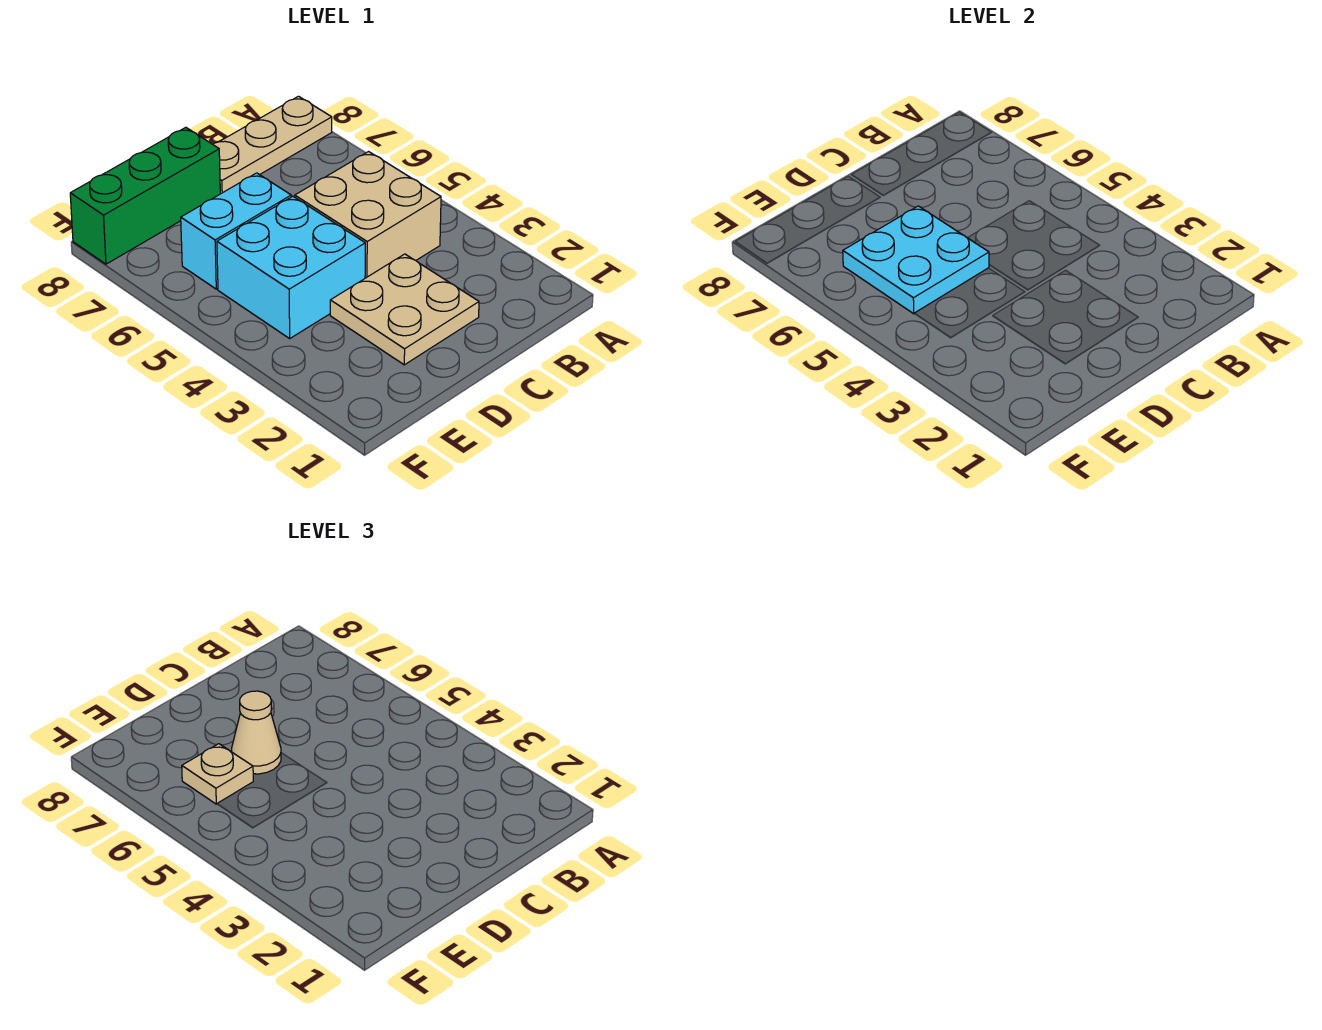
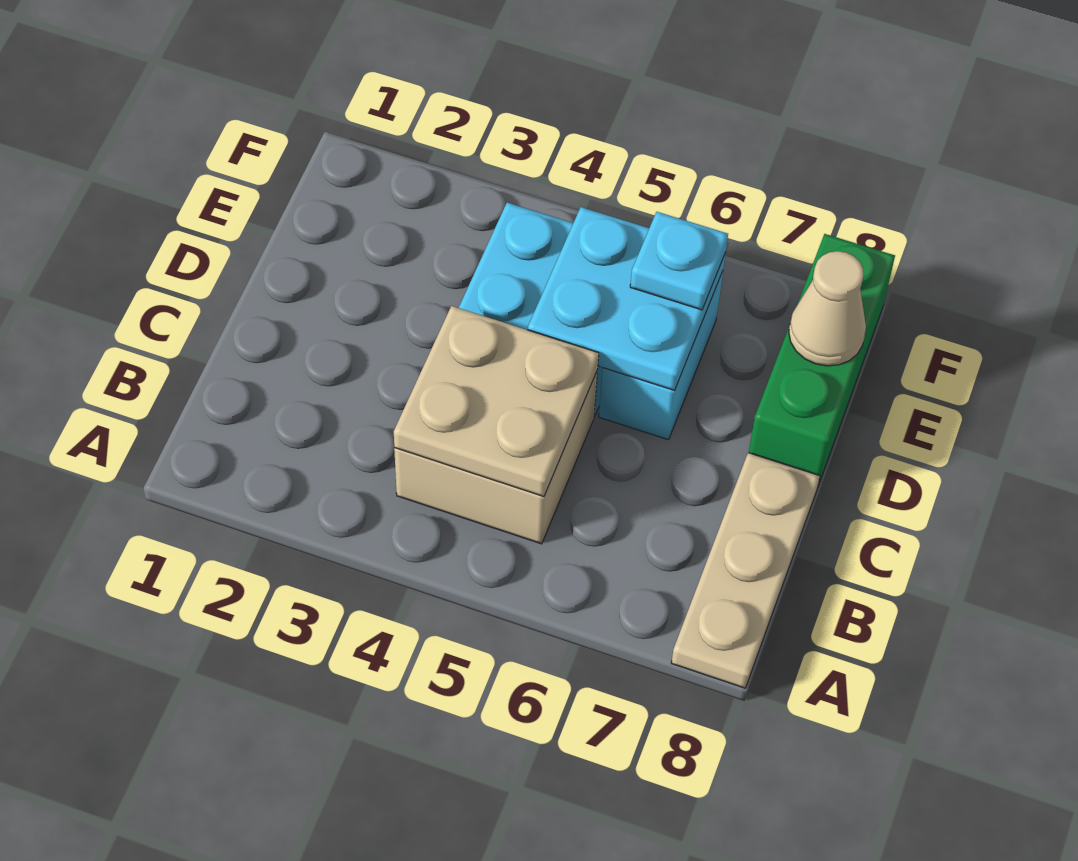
tan plate C2:D3 level 1 -> tan plate B4:C5 level 2
tan cone D6 level 3 -> tan cone E8 level 2
tan plate E6 level 3 -> cyan plate E6 level 3

